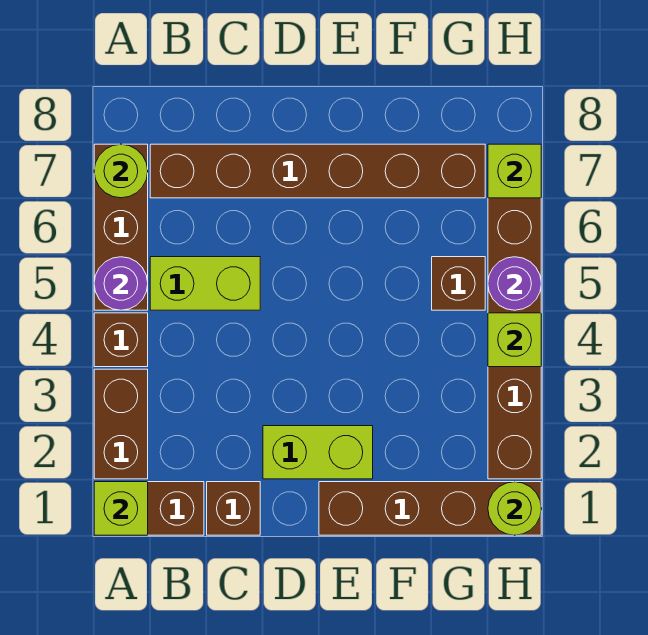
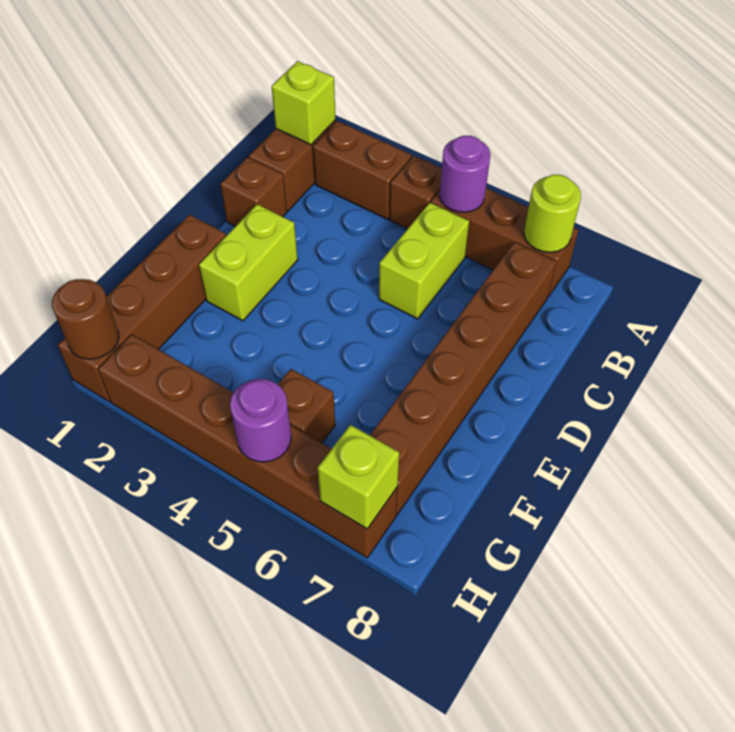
lime round brick H1 level 2 -> brown round brick H1 level 2
lime brick H4 level 2 -> none

